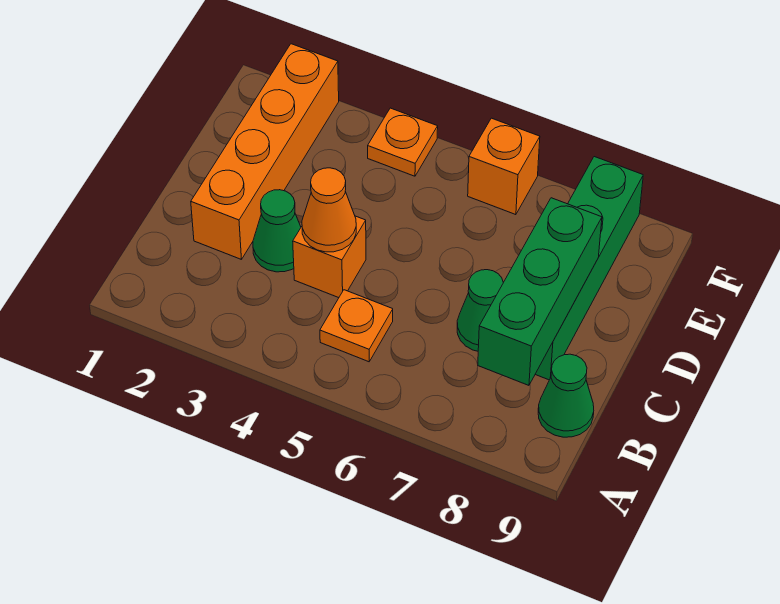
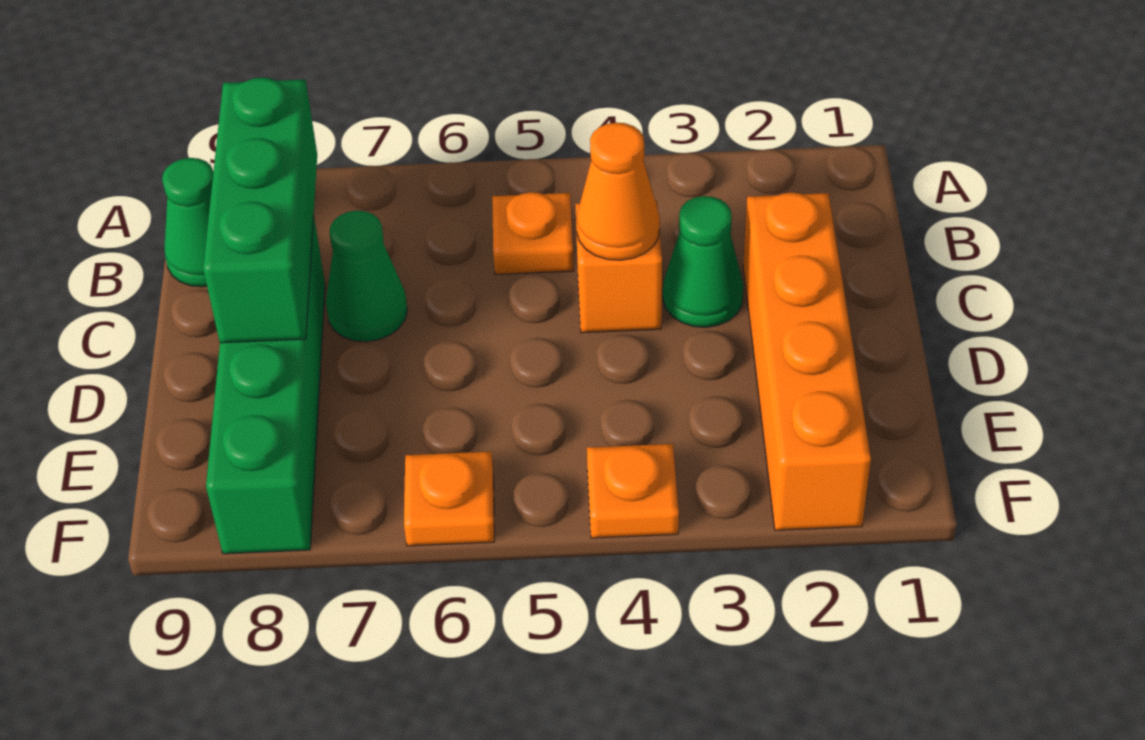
orange brick F6 level 1 -> orange plate F6 level 1

